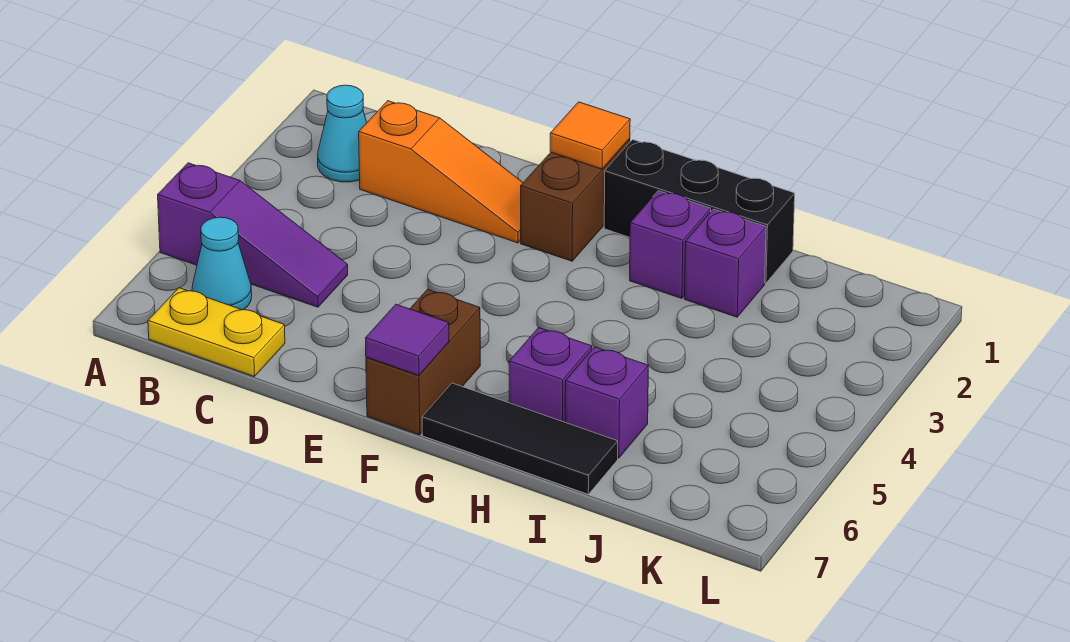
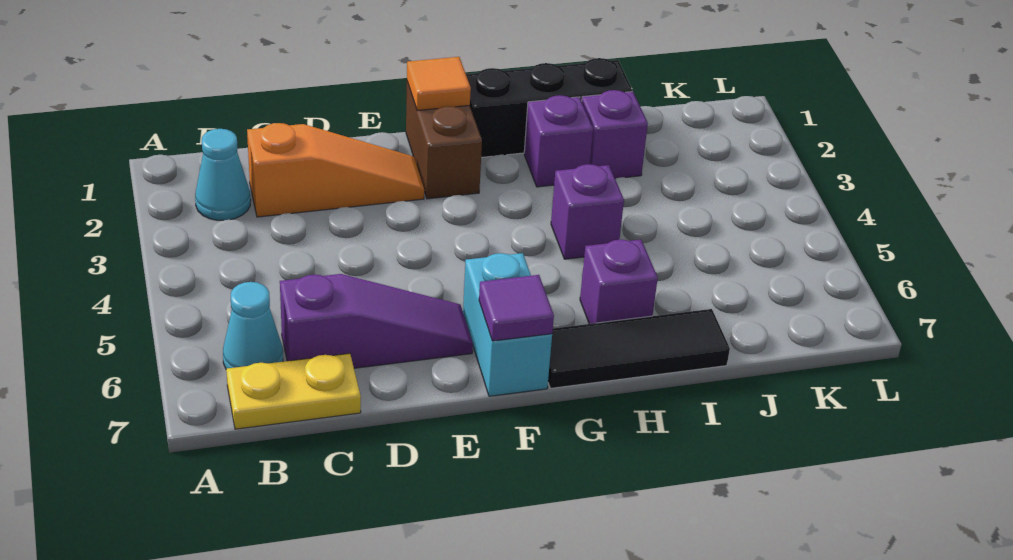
purple slope A5:C5 level 1 top A -> purple slope C6:E6 level 1 top C
brown brick F6:F7 level 1 -> cyan brick F6:F7 level 1
purple brick I6 level 1 -> purple brick H4 level 1

